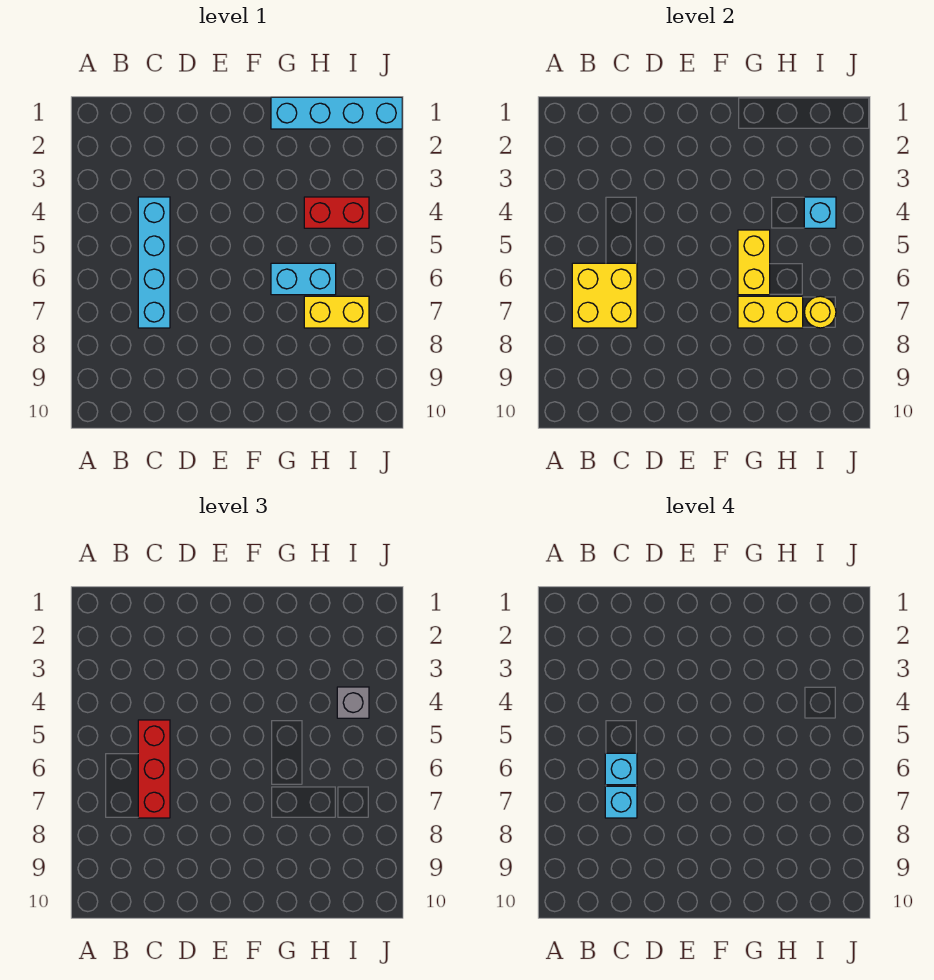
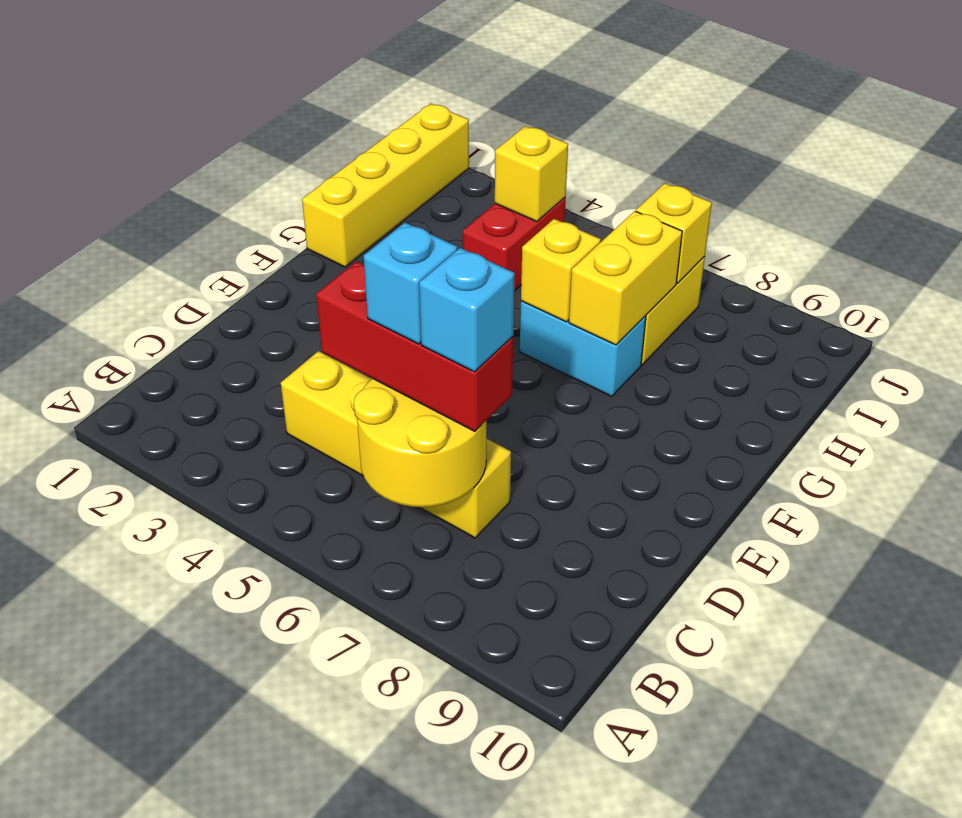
yellow brick B6:C7 level 2 -> yellow round brick B6:C7 level 2
cyan brick C4:C7 level 1 -> yellow brick C4:C7 level 1
cyan brick G1:J1 level 1 -> yellow brick G1:J1 level 1
yellow brick G5:G6 level 2 -> yellow brick G6 level 2
cyan brick G6:H6 level 1 -> cyan brick G6:G7 level 1
cyan brick I4 level 2 -> yellow brick I4 level 2
grey brick I4 level 3 -> none
yellow round brick I7 level 2 -> yellow brick I7 level 2

